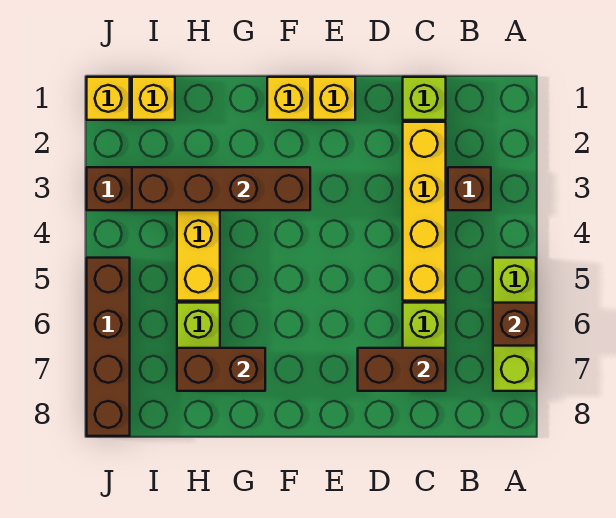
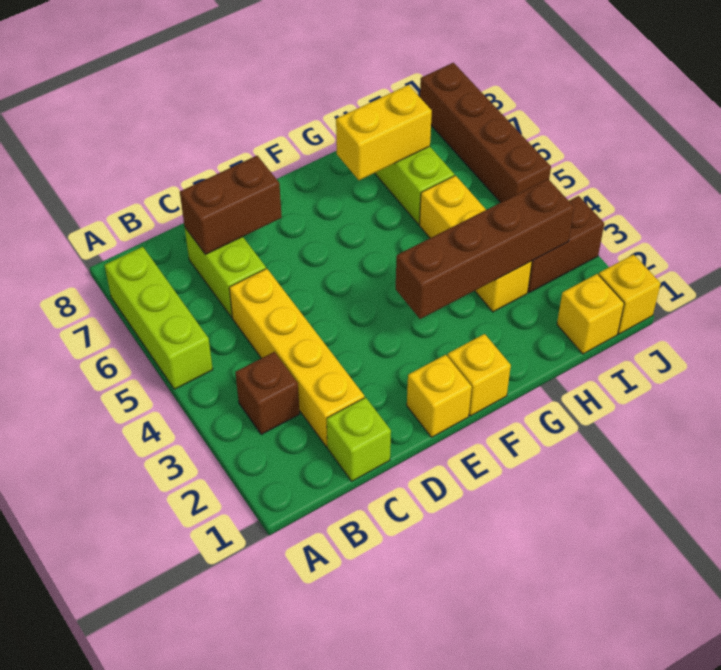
brown brick A6 level 2 -> none
brown brick G7:H7 level 2 -> yellow brick G7:H7 level 2

